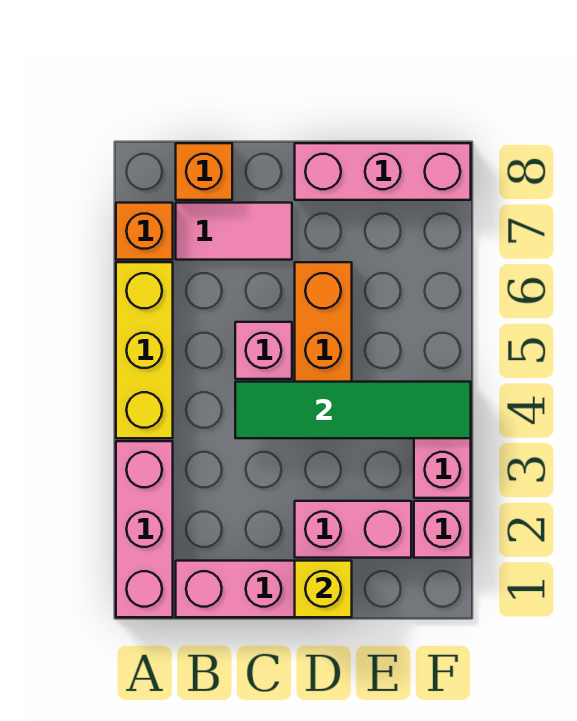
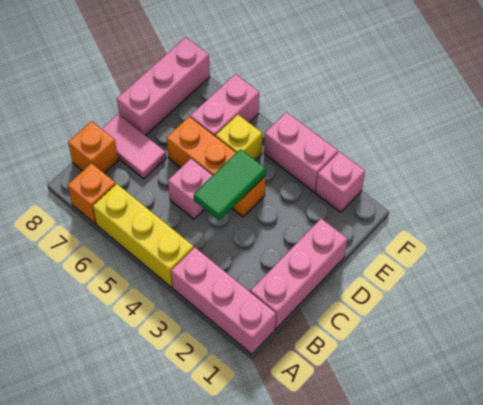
pink tile B7:C7 level 1 -> pink tile C7:C8 level 1
green tile C4:F4 level 2 -> green tile C4:D4 level 2
yellow brick D1 level 2 -> yellow brick E5 level 1
pink brick D2:E2 level 1 -> pink brick E6:F6 level 1

